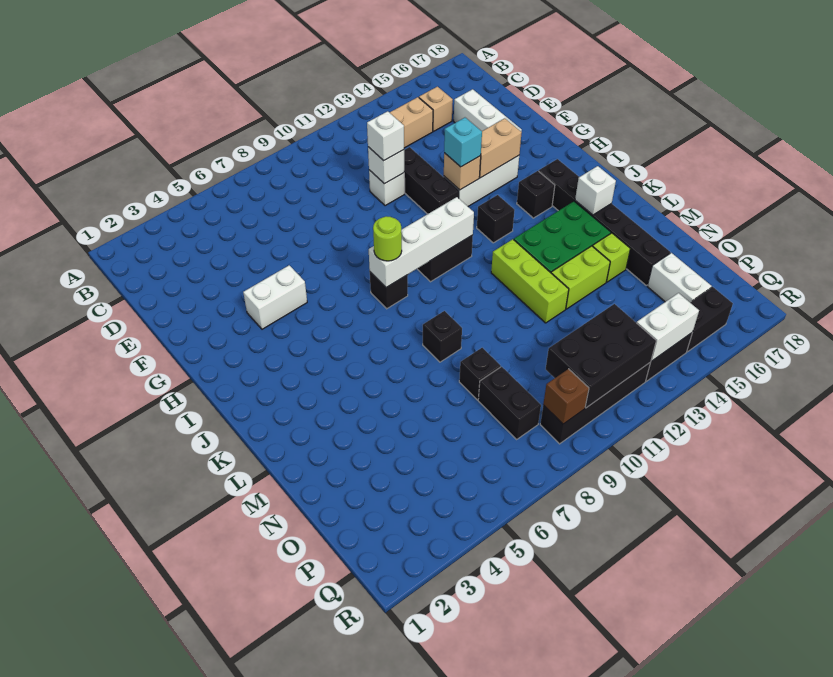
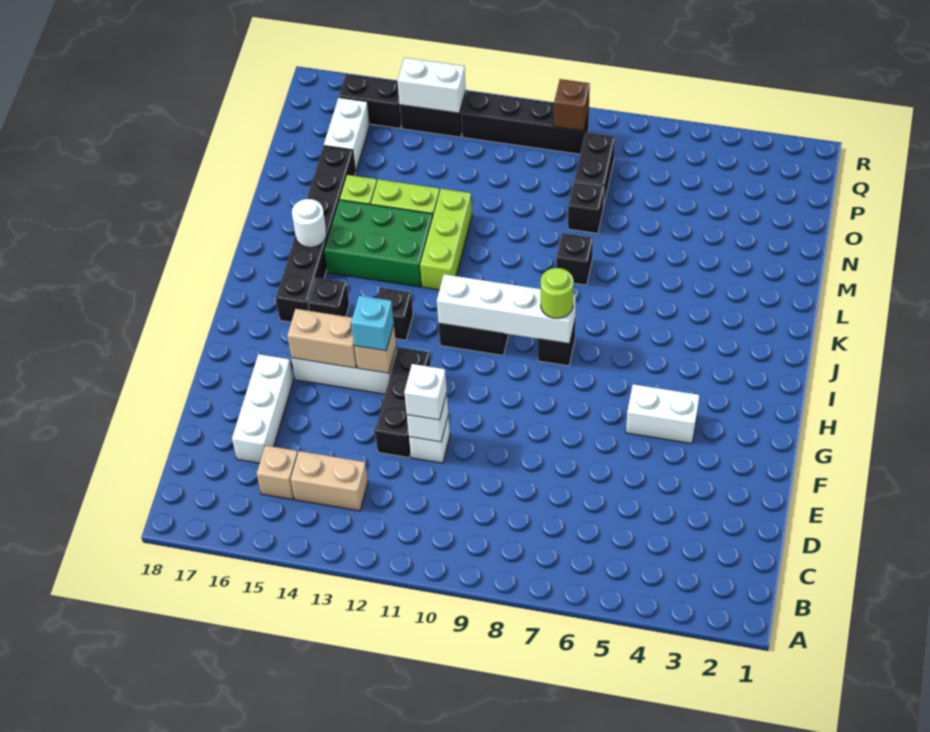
white brick K16 level 2 -> white round brick K16 level 2
black brick P10:Q12 level 2 -> none

